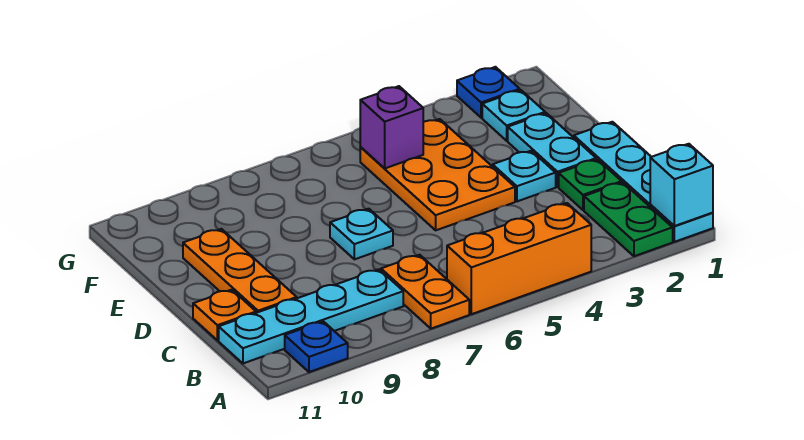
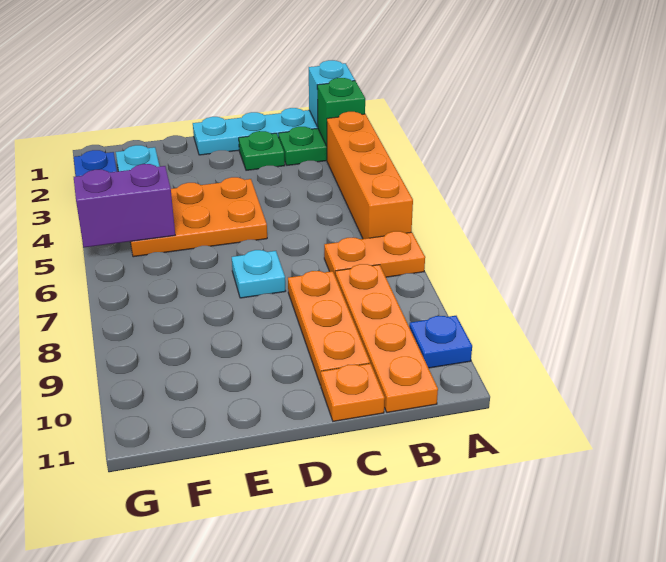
none -> green brick A2 level 2
orange brick A4:A6 level 1 -> orange brick A3:A6 level 1
cyan plate B8:B11 level 1 -> orange plate B8:B11 level 1
orange plate C10:E10 level 1 -> orange plate C8:C10 level 1
cyan plate D2:E2 level 1 -> none
cyan plate D3 level 1 -> none
purple brick F5 level 2 -> purple brick F5:G5 level 2

